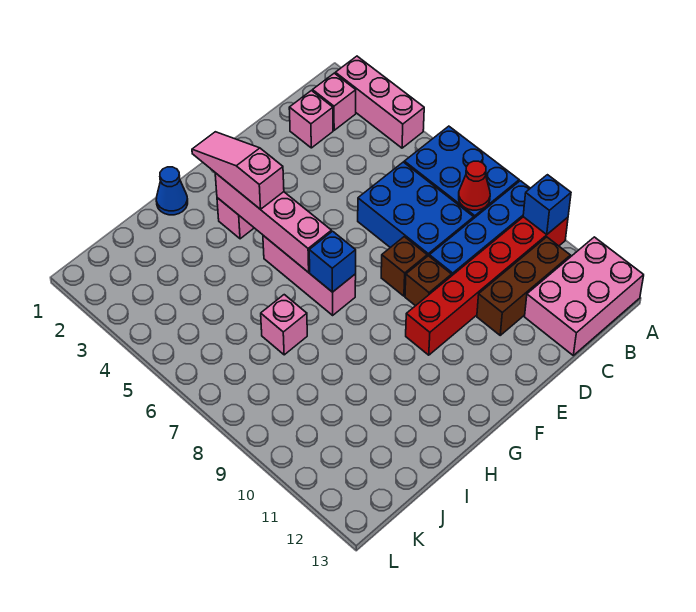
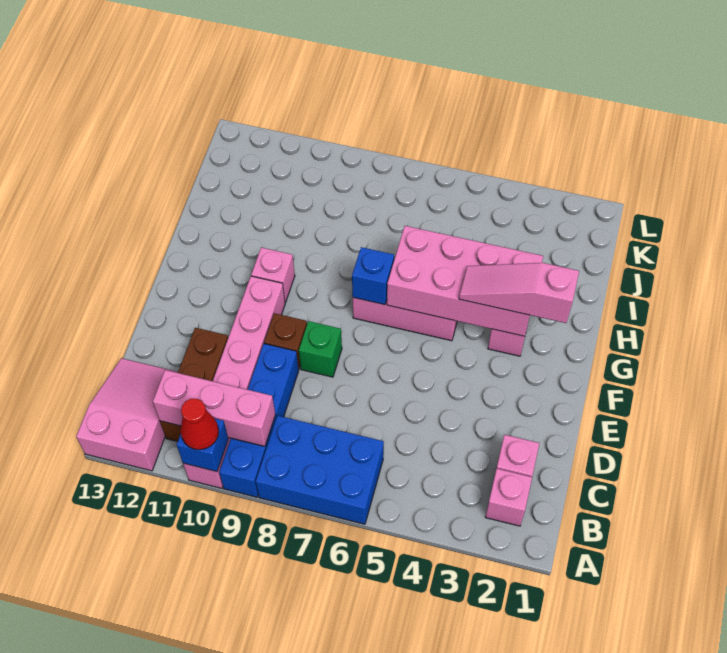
pink brick A2:A4 level 1 -> pink brick B9:B11 level 2
red brick A10:F10 level 1 -> pink brick A10:F10 level 1
pink brick A12:C13 level 1 -> pink slope A12:C13 level 1 top A
red cone B8 level 2 -> red cone A10 level 3
blue brick C6:D8 level 1 -> none
brown brick E8 level 1 -> green brick E8 level 1
pink slope G2:G4 level 3 top 4 -> pink slope G2:G4 level 3 top 2
pink brick G3:G6 level 2 -> pink brick G3:H6 level 2
blue cone H1 level 1 -> none
pink brick I7 level 1 -> pink brick G10 level 1

